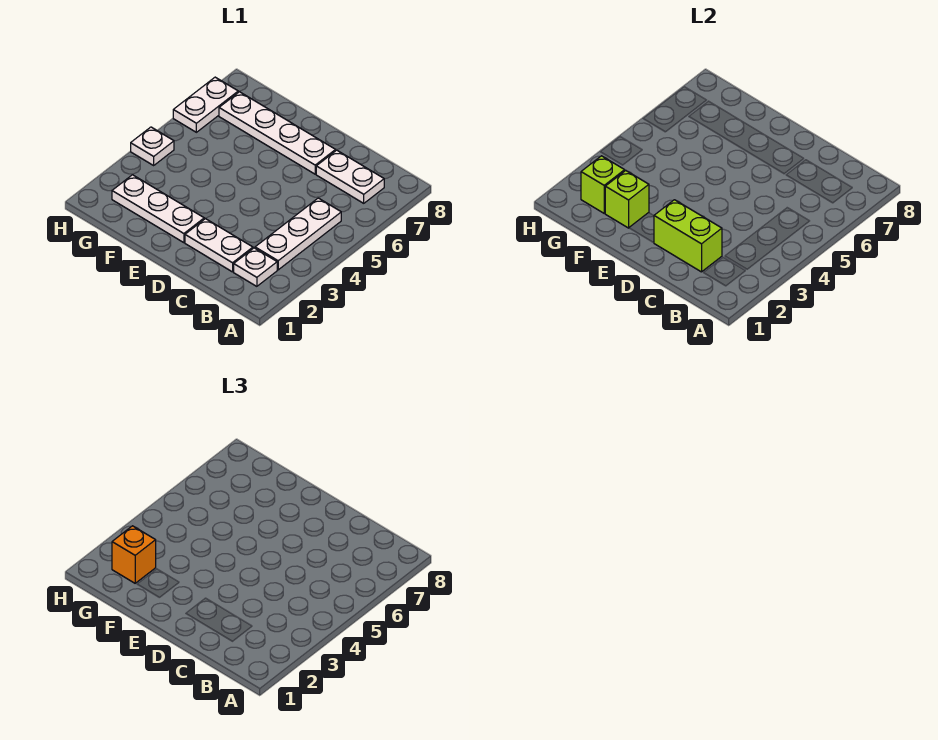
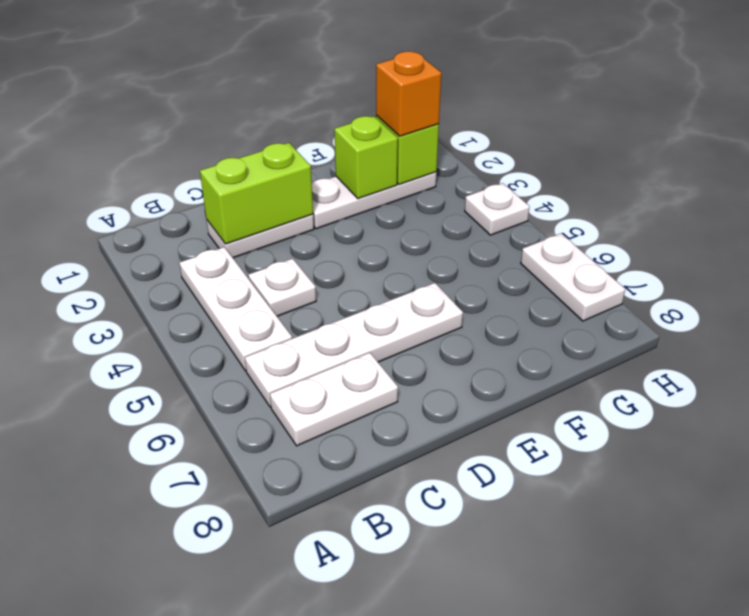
white plate B2 level 1 -> white plate C4 level 1
white plate D7:G7 level 1 -> white plate B6:E6 level 1

